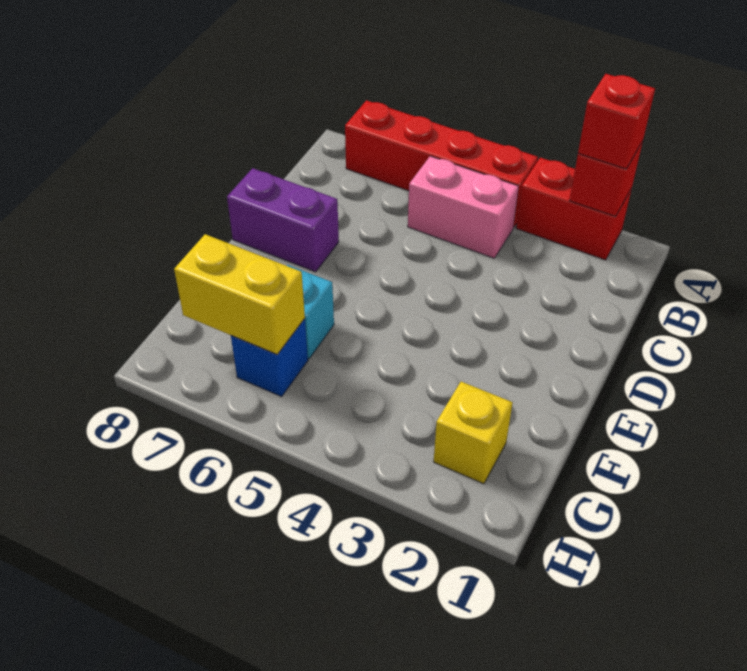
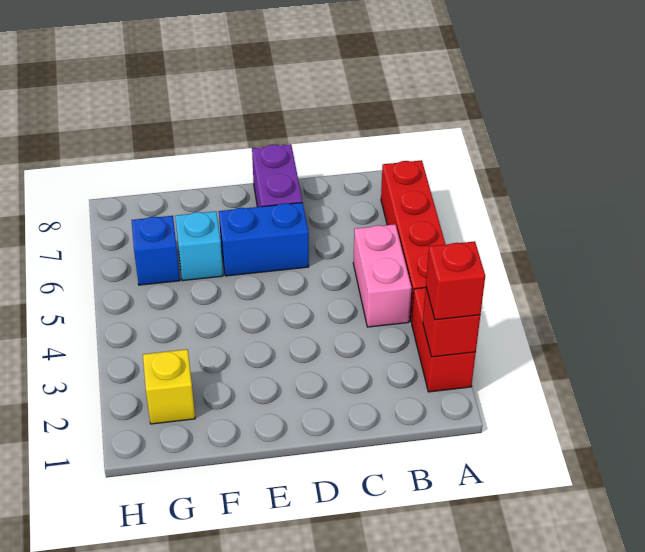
none -> blue brick D6:E6 level 1
yellow brick G6:G7 level 2 -> none

